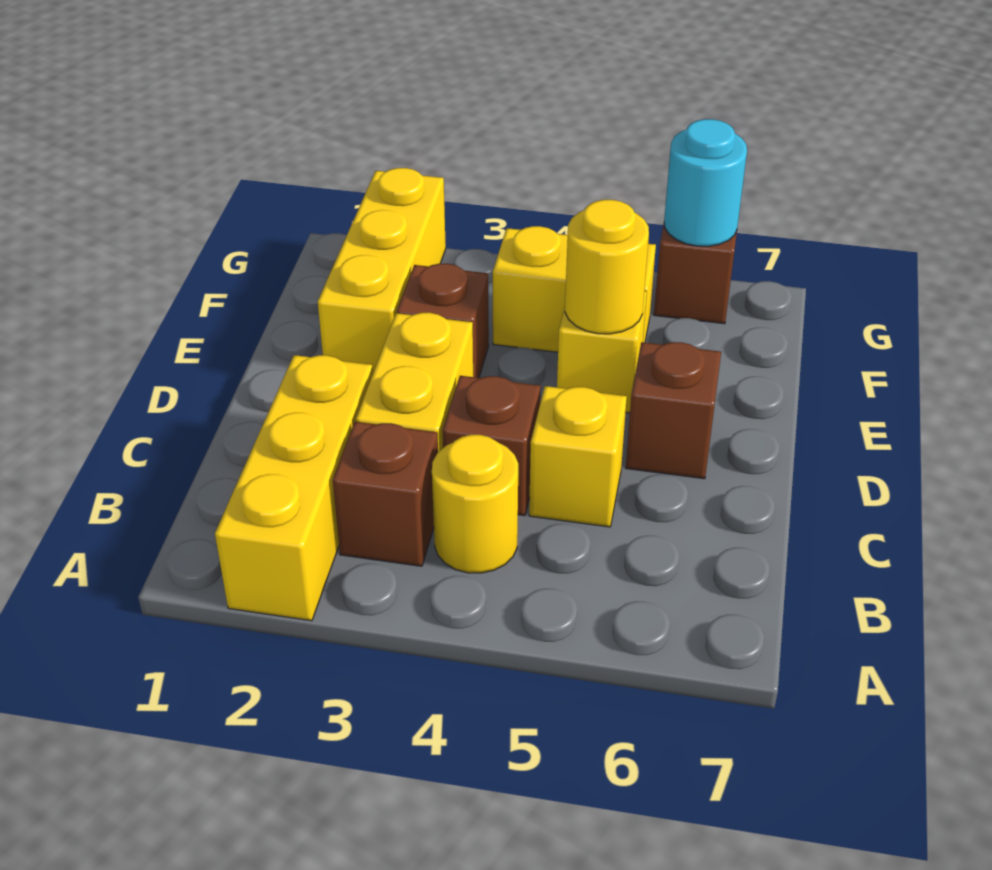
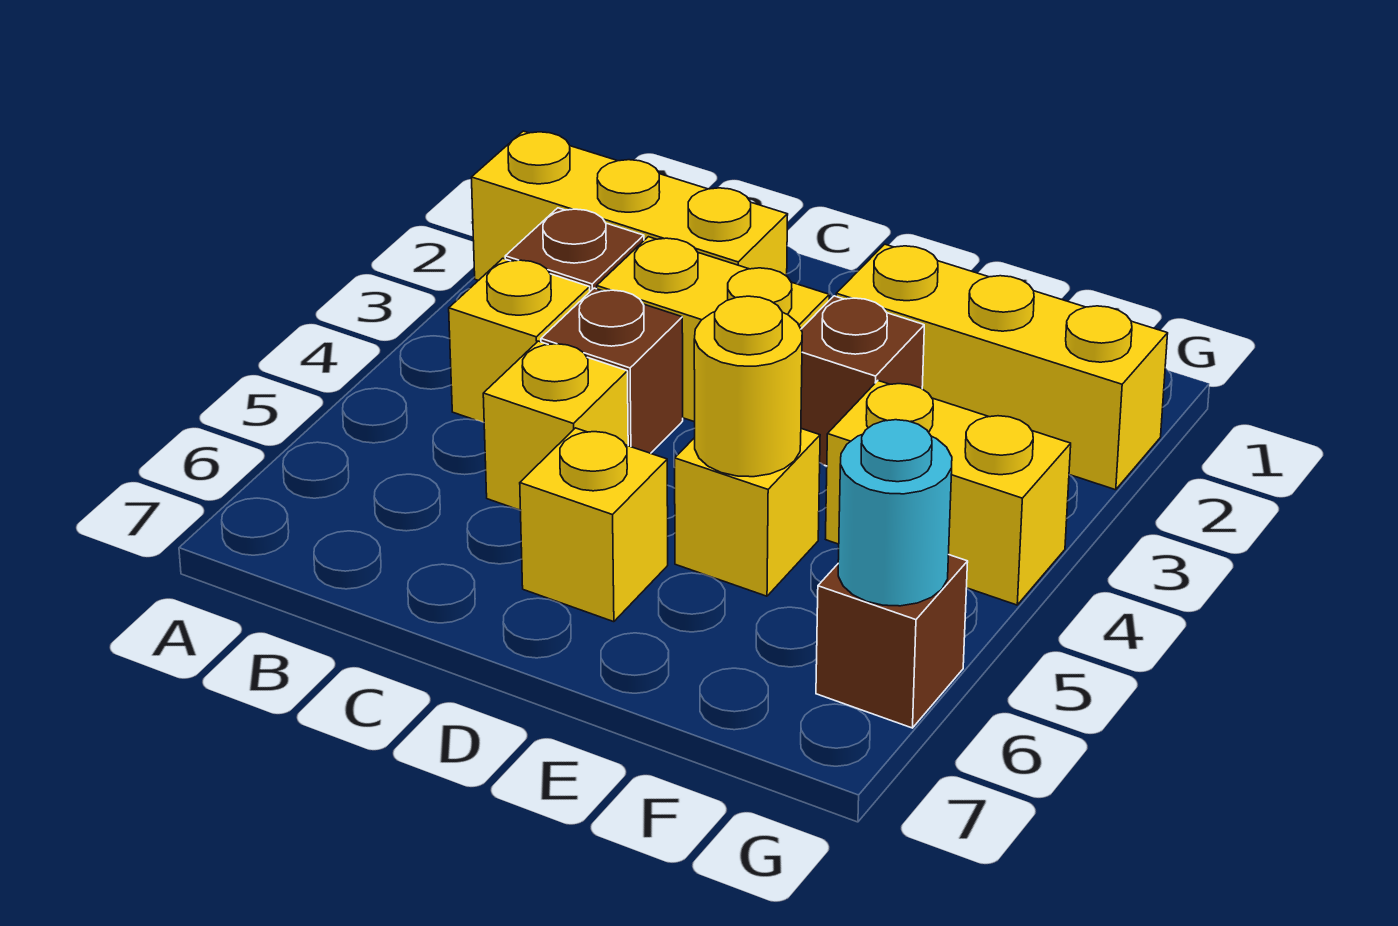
yellow round brick B4 level 1 -> yellow brick B4 level 1
brown brick D6 level 1 -> yellow brick D6 level 1
yellow brick F4:F5 level 1 -> yellow brick F4:G4 level 1

